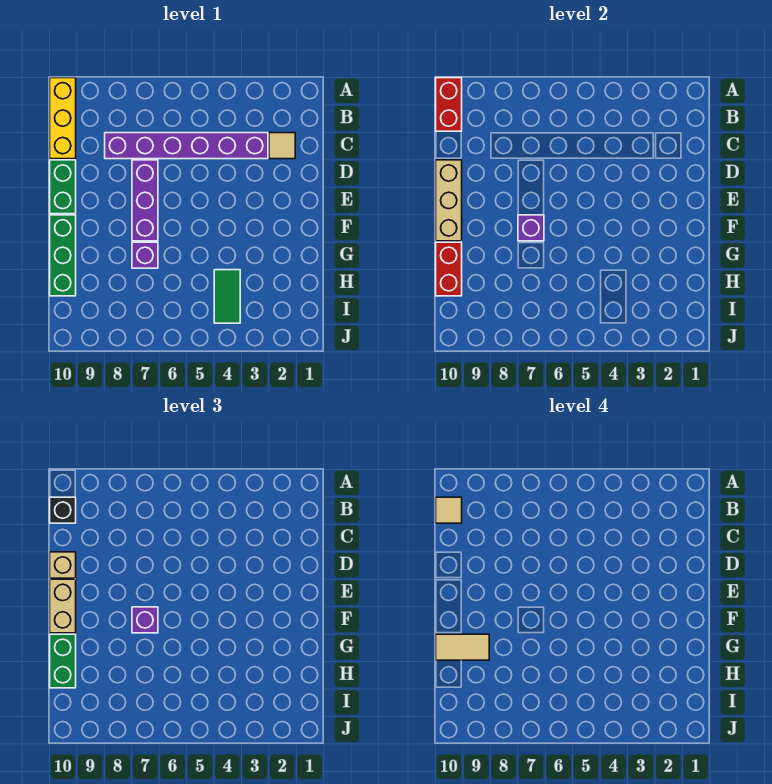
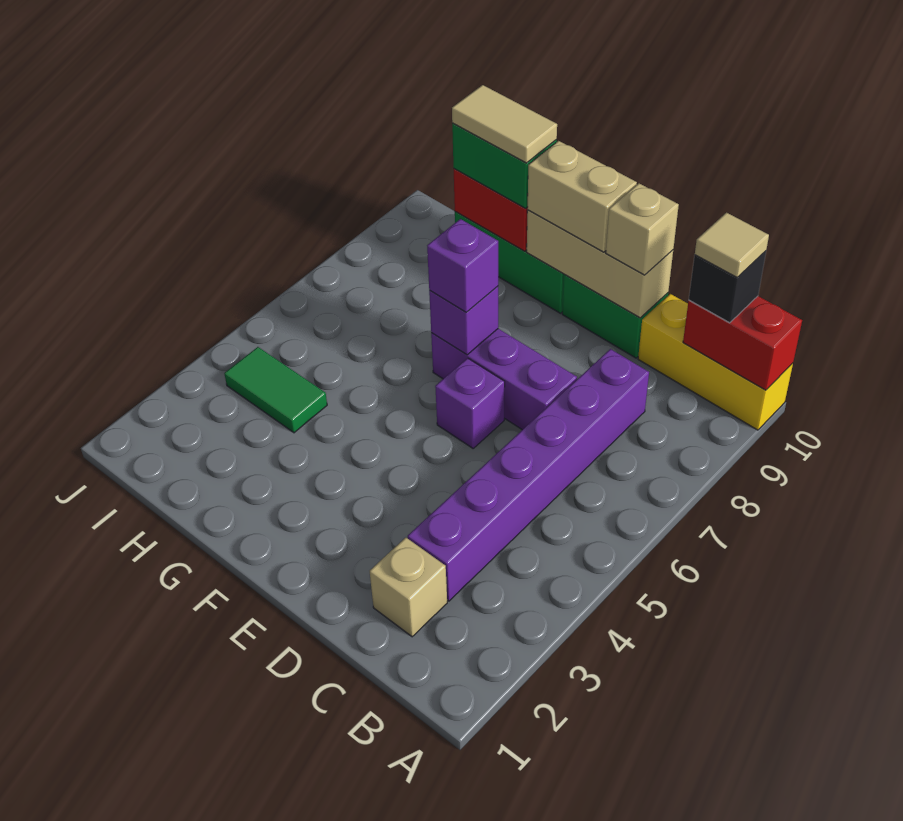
tan tile C2 level 1 -> tan brick C2 level 1
purple brick G7 level 1 -> purple brick E6 level 1
tan tile G9:G10 level 4 -> tan tile G10:H10 level 4

